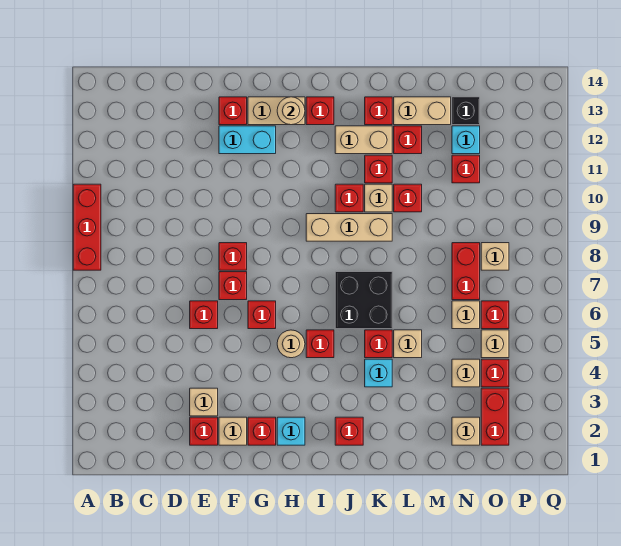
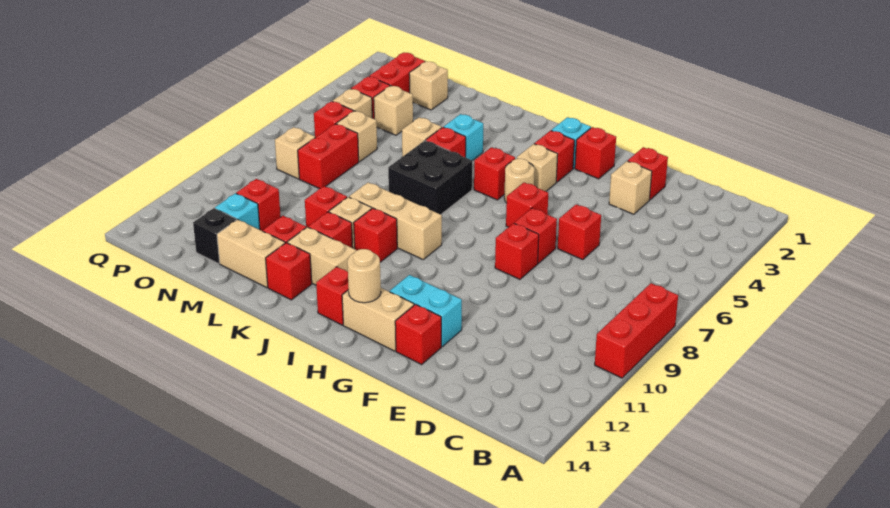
tan brick F2 level 1 -> tan brick H4 level 1
red brick J2 level 1 -> red brick H3 level 1

